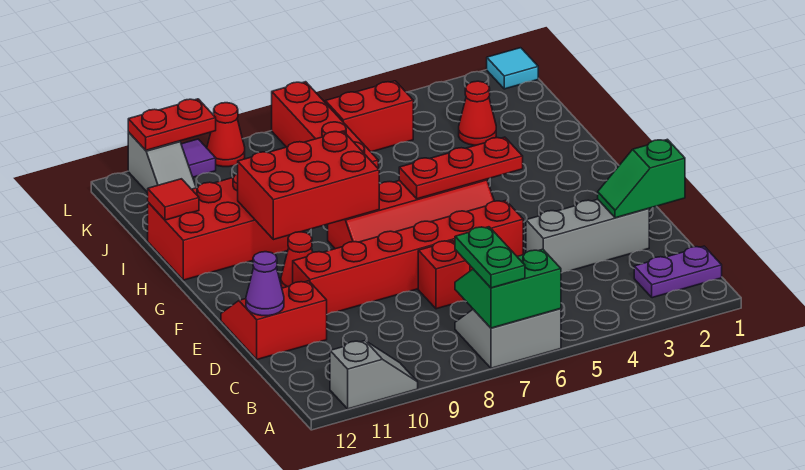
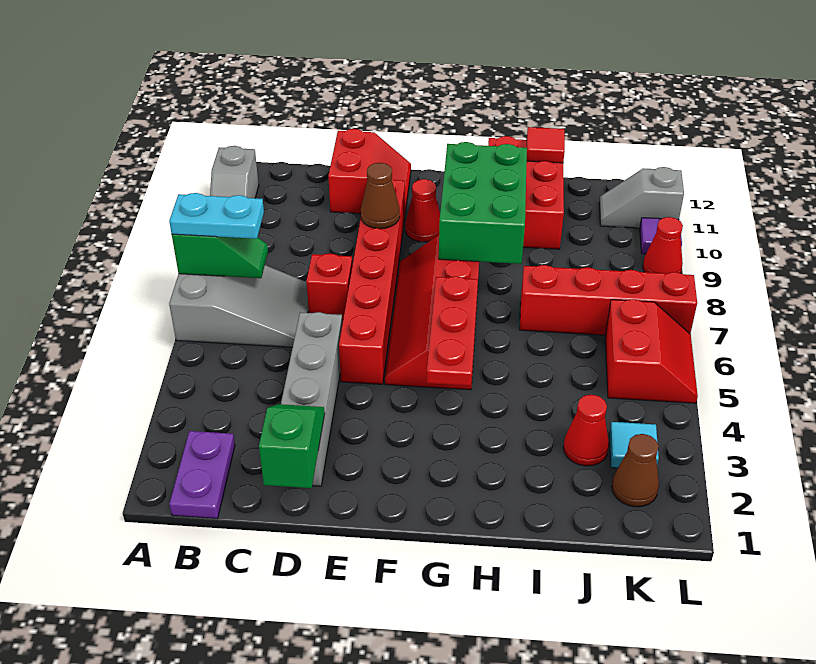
grey slope A6:B7 level 1 top A -> grey slope A6:C7 level 1 top A
green slope A6:B7 level 2 top A -> green slope A7:B7 level 2 top A
green plate A7:B7 level 3 -> cyan plate A7:B7 level 3
grey brick D2:D4 level 1 -> grey brick D2:D5 level 1
purple cone D12 level 2 -> none
none -> brown cone E9 level 2
red brick G8:H10 level 2 -> green brick G8:H10 level 2
none -> brown cone K2 level 1
cyan tile L1 level 1 -> cyan tile K3 level 1
red plate L10:L11 level 2 -> none

